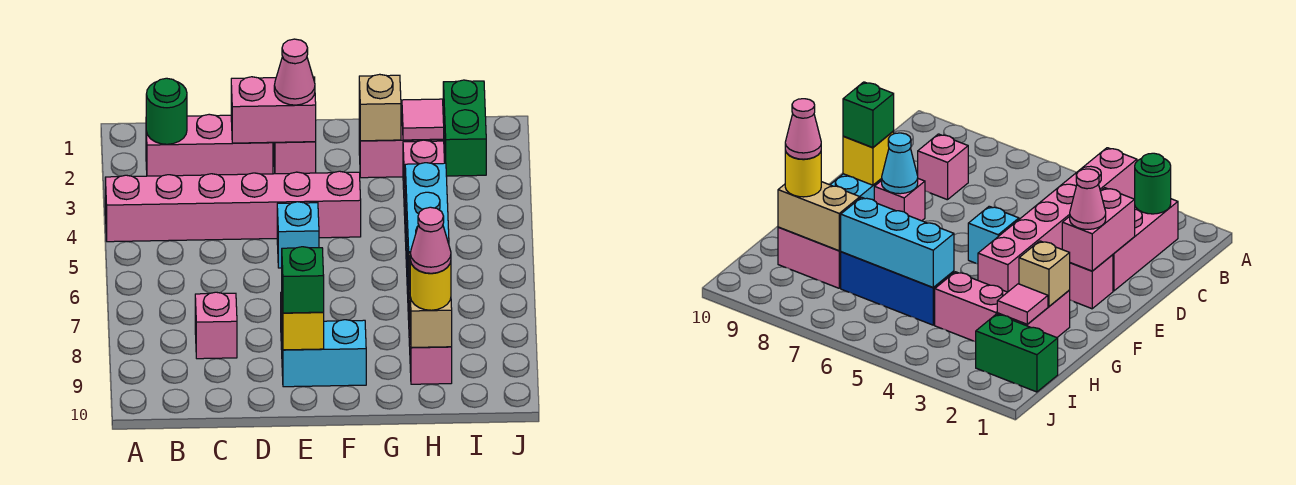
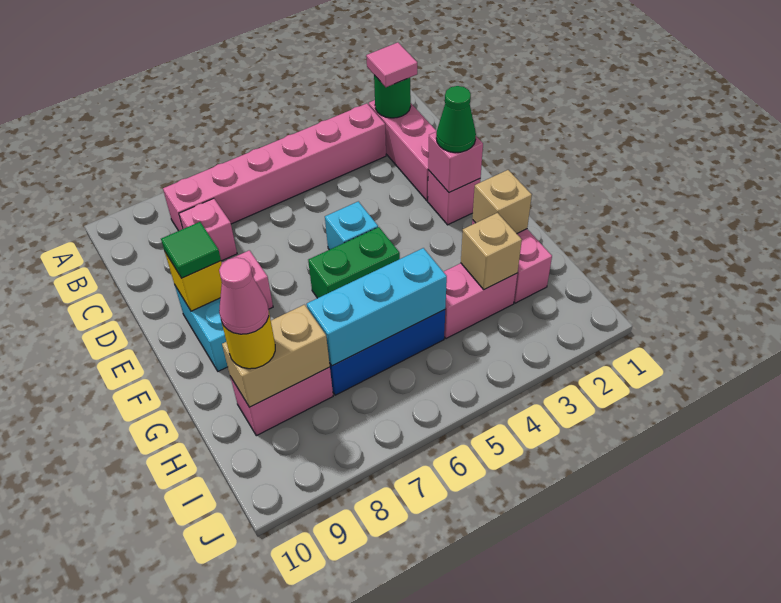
pink brick A4:F4 level 1 -> pink brick B3:B8 level 1
pink brick D2:E2 level 2 -> pink brick E2 level 2
pink cone E2 level 3 -> green cone E2 level 3
cyan cone E8 level 2 -> none
green brick E9 level 3 -> green tile E9 level 3
pink tile H2 level 2 -> pink tile B2 level 3
none -> tan brick H3 level 2
green brick I1:I2 level 1 -> green brick F5:F6 level 1

